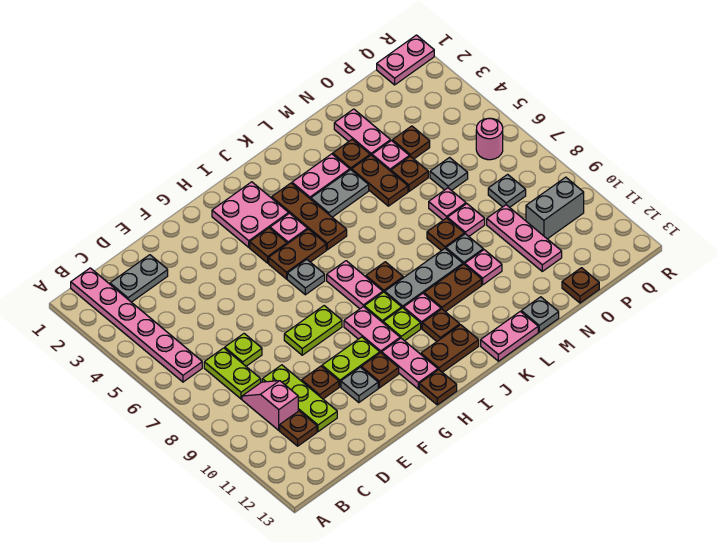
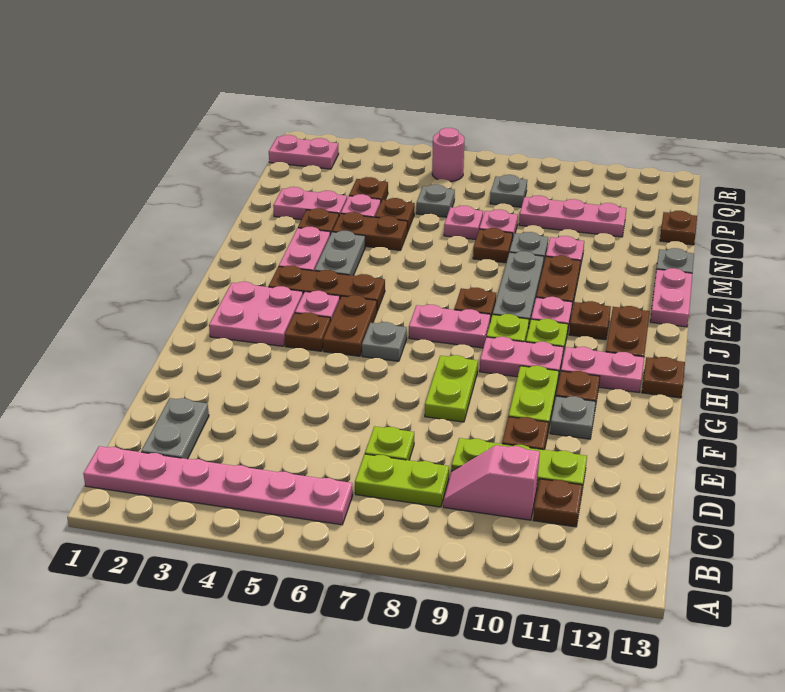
grey brick P10:Q10 level 1 -> none
pink plate Q1:R1 level 1 -> pink plate Q1:Q2 level 1

